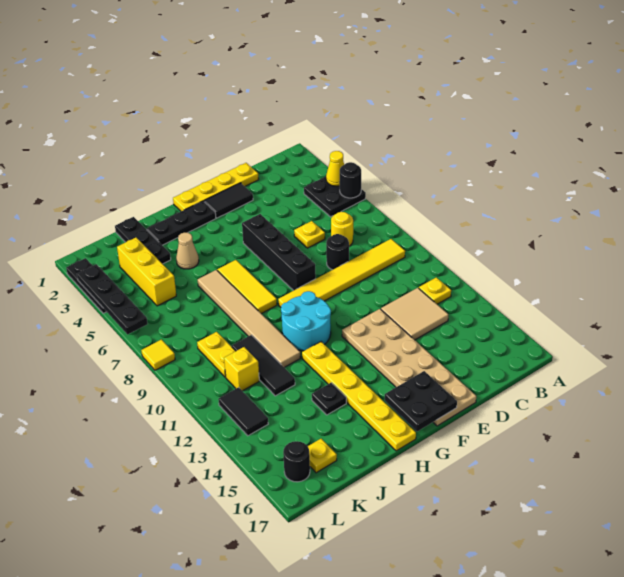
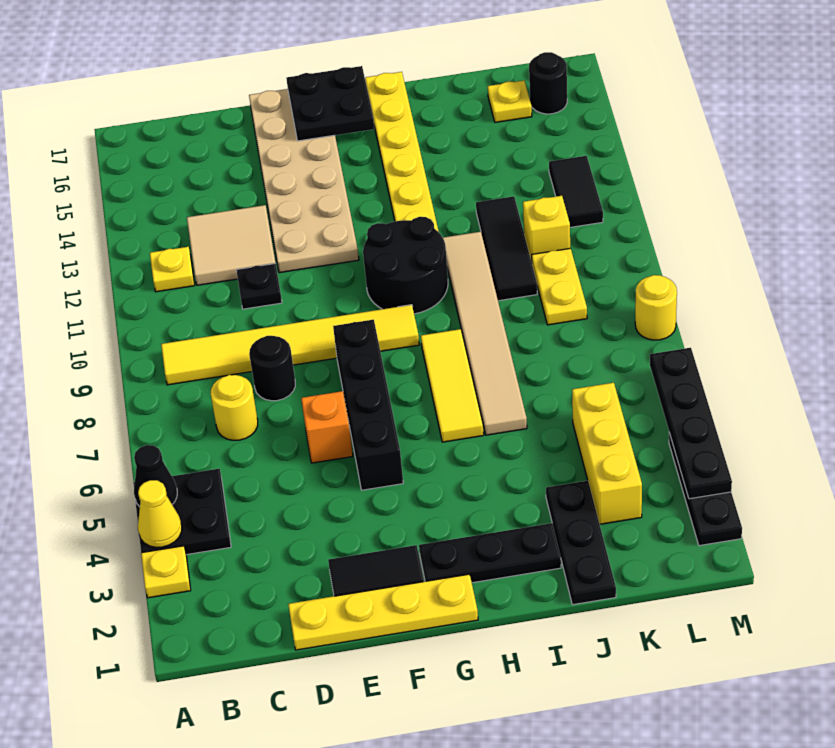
black round brick A5 level 2 -> black cone A5 level 2
yellow plate D6 level 1 -> yellow plate A3 level 1
none -> orange brick E6 level 1
cyan round brick G10:H11 level 1 -> black round brick G10:H11 level 1
tan cone I4 level 1 -> none
black plate I14 level 1 -> black plate D11 level 1
yellow tile M8 level 1 -> yellow round brick M8 level 1

